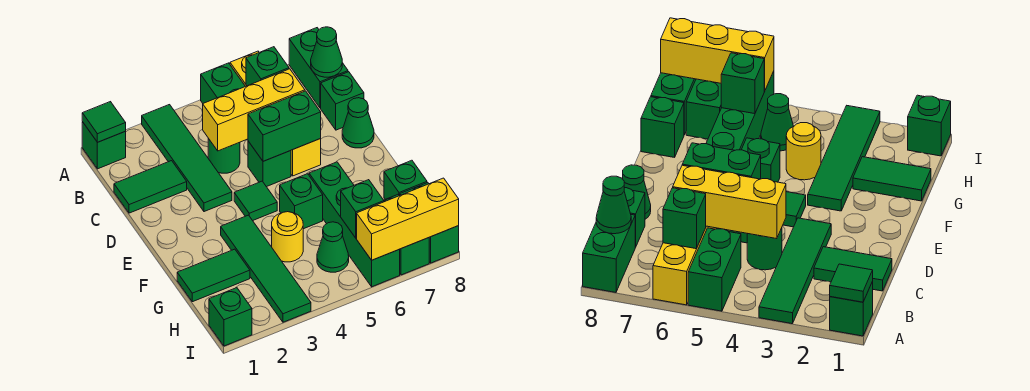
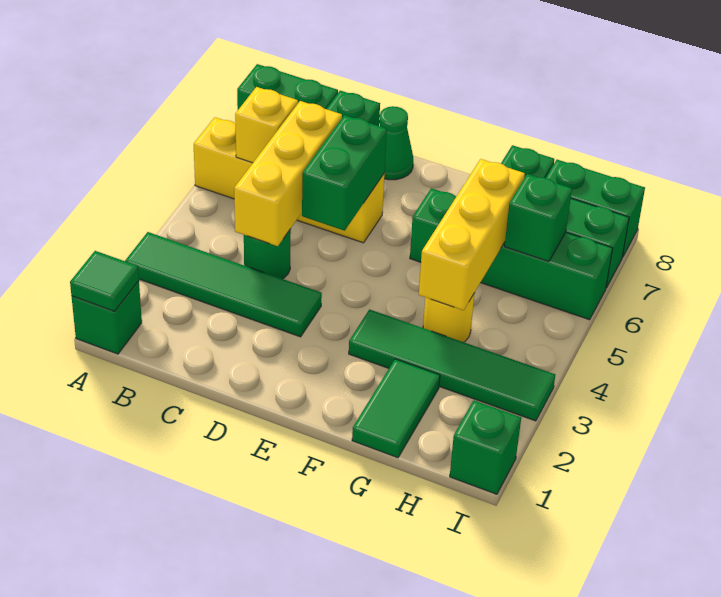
green brick A5:B5 level 1 -> none
green brick B6 level 2 -> yellow brick B6 level 2
green cone B8 level 2 -> none
green tile C1:C2 level 1 -> none
green brick D5 level 1 -> none
green tile E4 level 1 -> none
green brick F5 level 1 -> none
green cone H5 level 1 -> none
yellow brick I6:I8 level 2 -> yellow brick G4:G6 level 2

